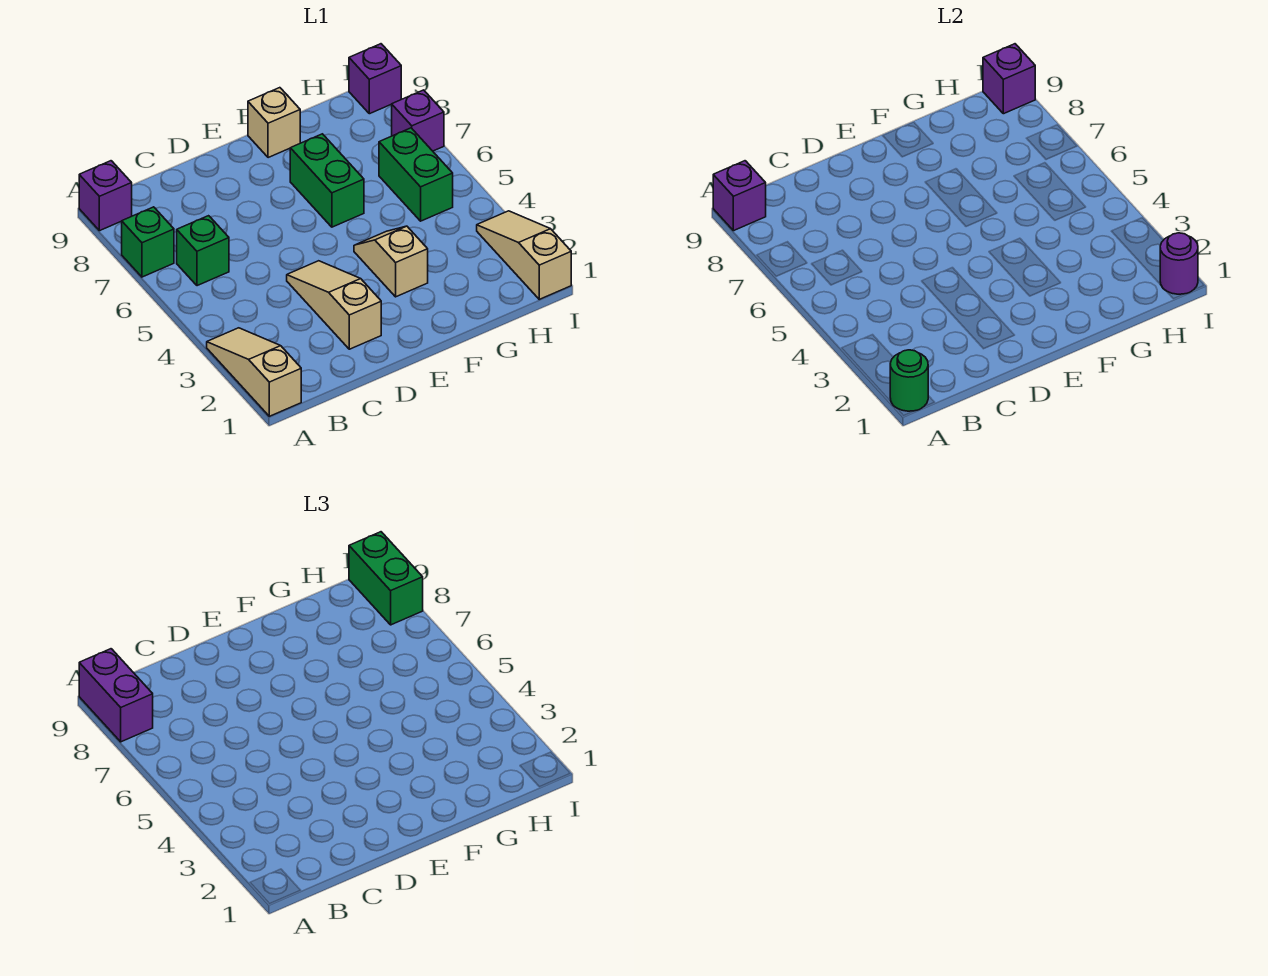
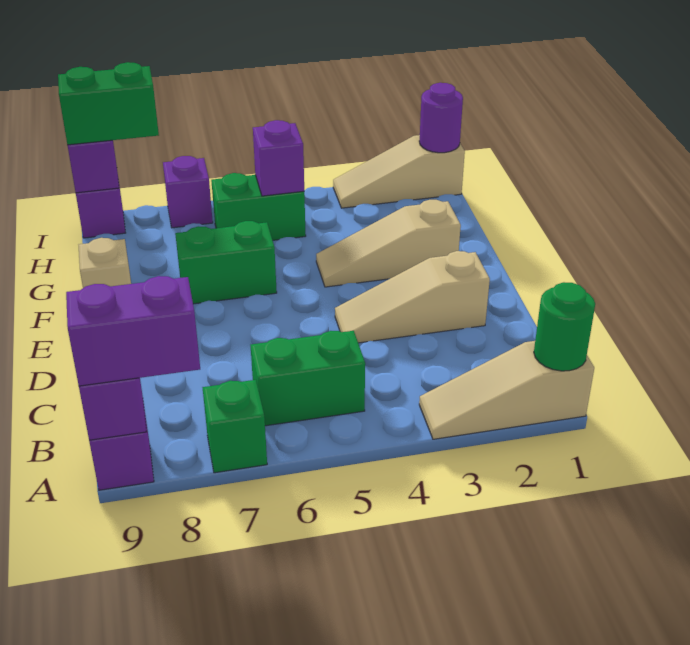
green brick B6 level 1 -> green brick B5:B6 level 1
tan slope F3:F4 level 1 top 3 -> tan slope F2:F4 level 1 top 2
none -> purple brick H5 level 2

